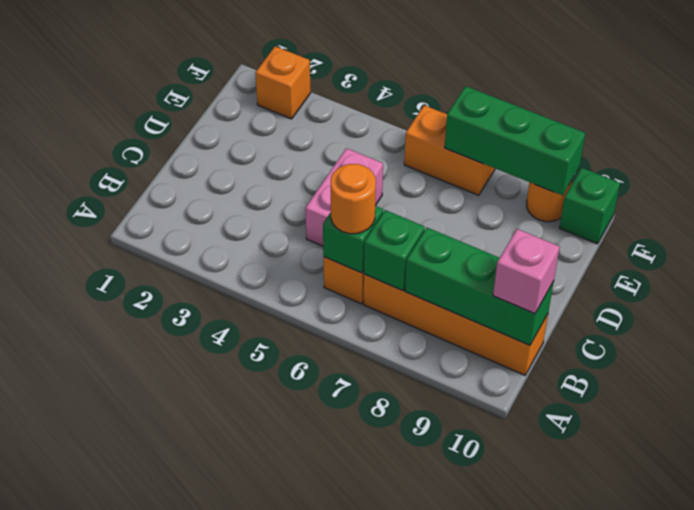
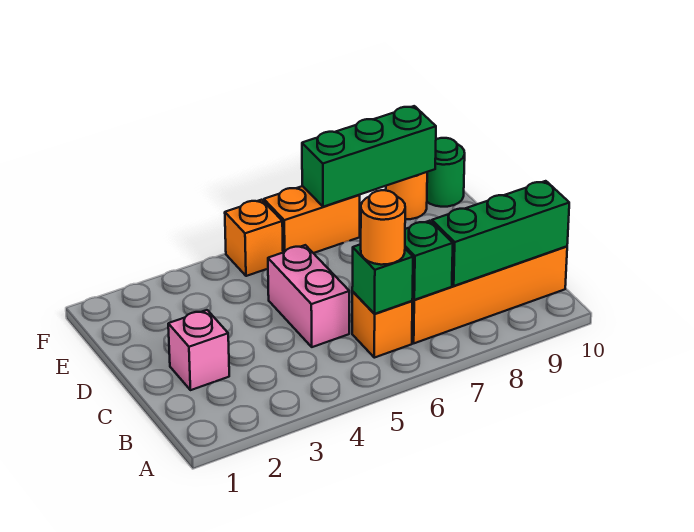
pink brick B10 level 3 -> pink brick C2 level 1
orange brick F2 level 1 -> orange brick F5 level 1
green brick F10 level 1 -> green round brick F10 level 1

